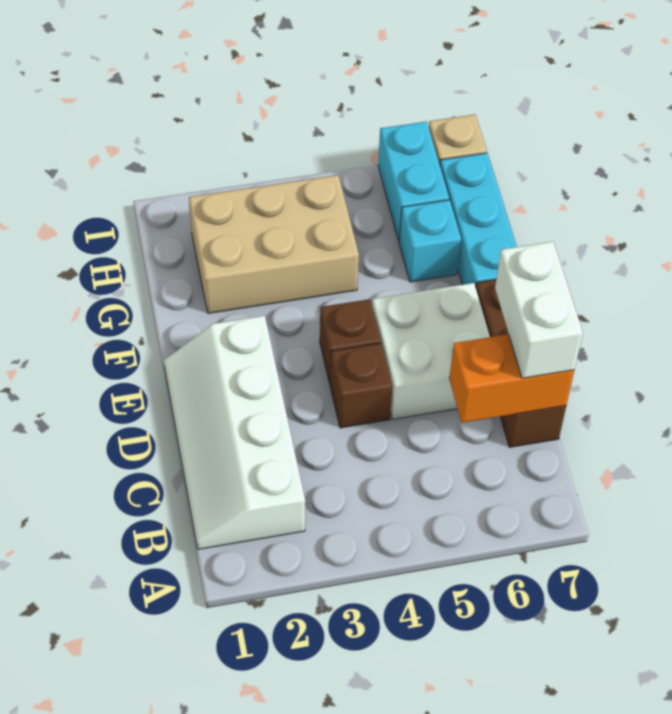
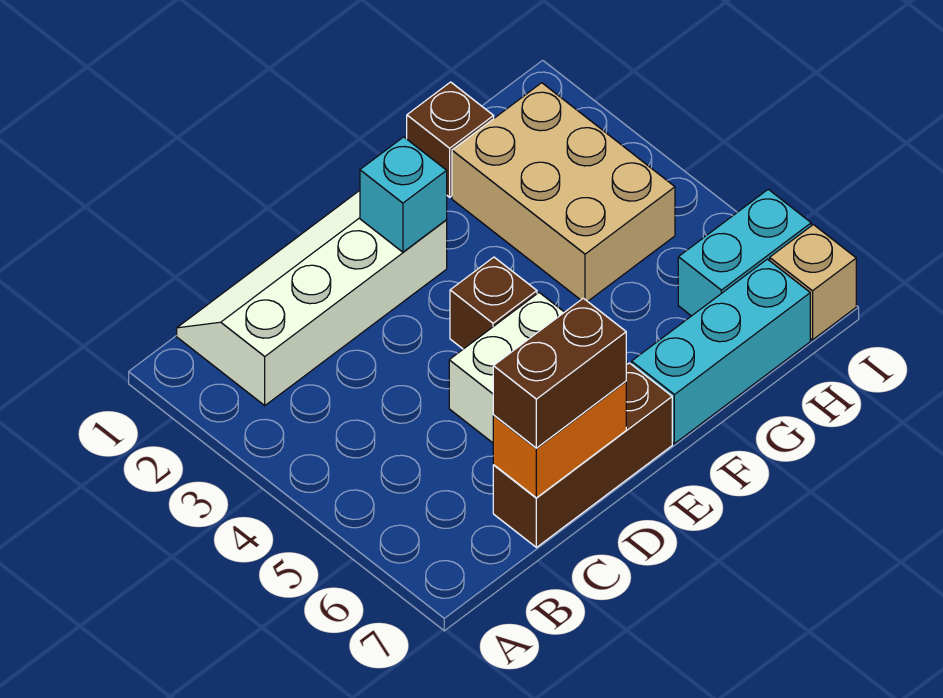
orange brick C6:C7 level 2 -> orange brick C7:D7 level 2
white brick C7:D7 level 3 -> brown brick C7:D7 level 3
brown brick D4 level 1 -> brown brick G1 level 1
cyan brick G6 level 1 -> cyan brick E2 level 2

